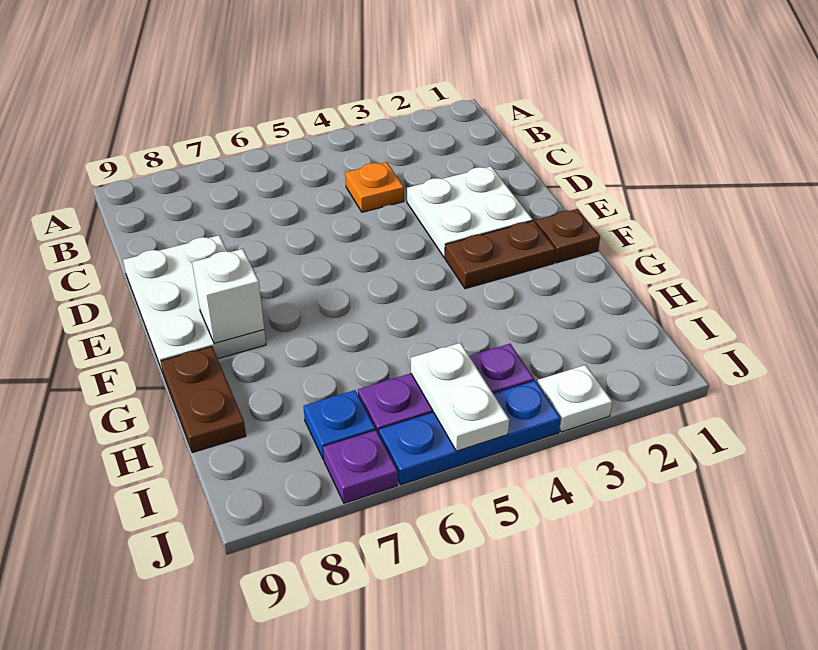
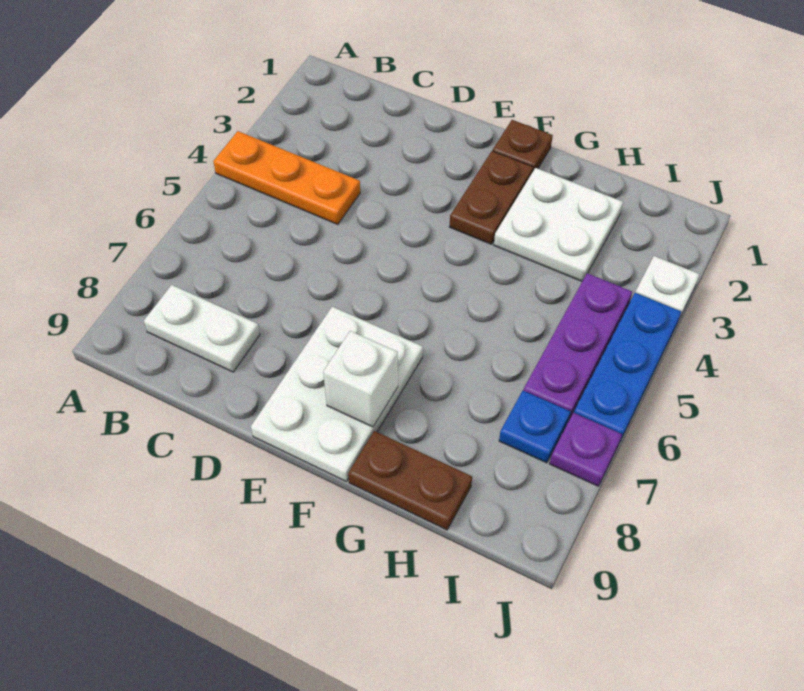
orange plate C4 level 1 -> orange plate A4:C4 level 1
white plate D2:E3 level 1 -> white plate G2:H3 level 1
white plate D8:F9 level 1 -> white plate E7:F9 level 1
white plate I5:J5 level 2 -> white plate B8:C8 level 1

